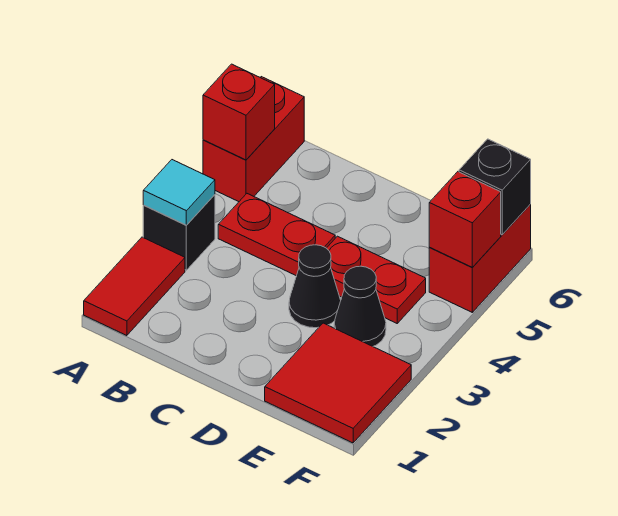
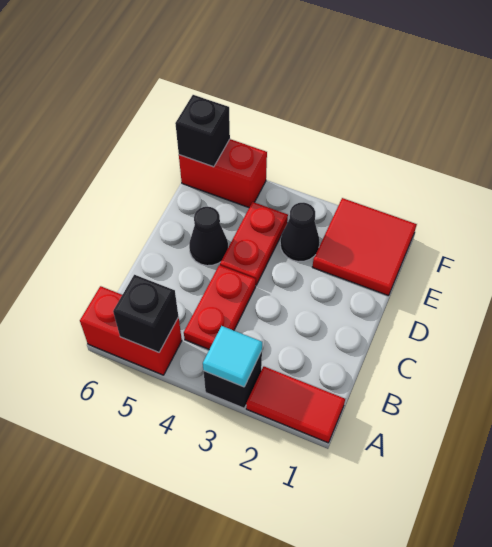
red brick A5 level 2 -> black brick A5 level 2
black cone D3 level 1 -> black cone D5 level 1
red brick F5 level 2 -> none

